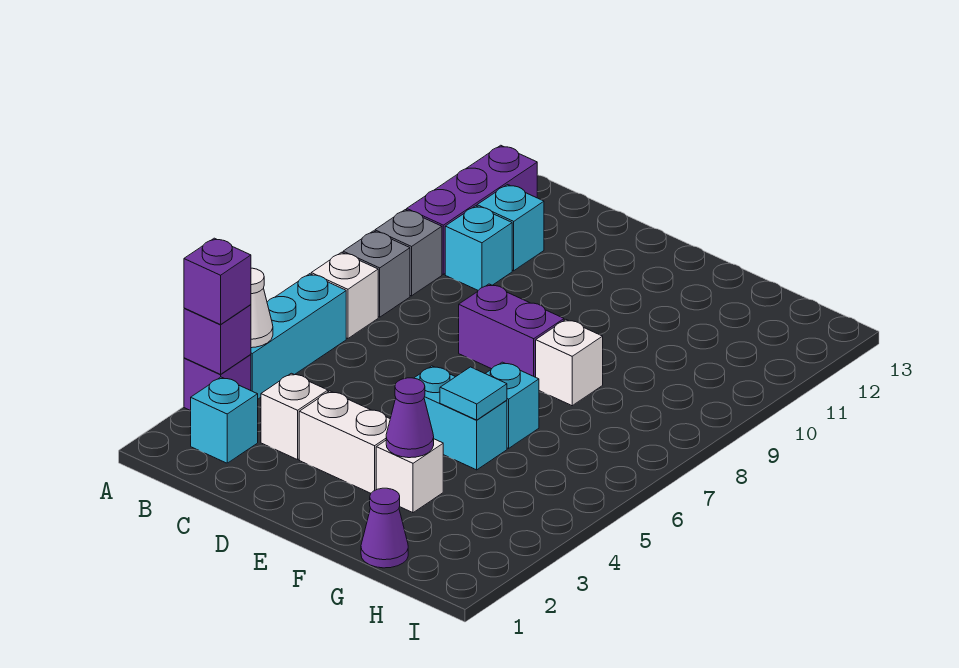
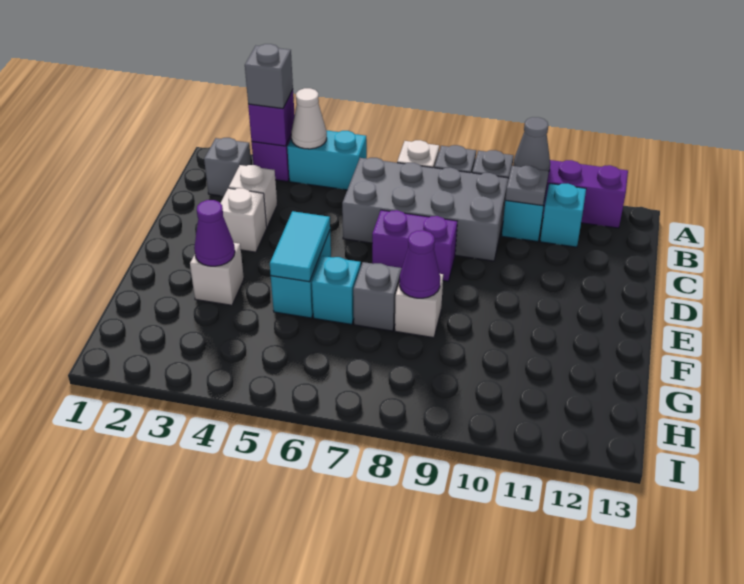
purple brick A3 level 3 -> grey brick A3 level 3
cyan brick A4:A6 level 1 -> cyan brick A4:A5 level 1
none -> grey cone A10 level 2
cyan brick B2 level 1 -> grey brick B2 level 1
none -> grey brick B6:C9 level 1
none -> grey plate B10 level 2
white brick D3:E3 level 1 -> white brick D3 level 1
purple brick D8:E8 level 1 -> purple brick D7:D8 level 1
cyan tile F5 level 2 -> cyan tile E5:F5 level 2
none -> grey brick F7 level 1
purple cone G1 level 1 -> purple cone F8 level 2

